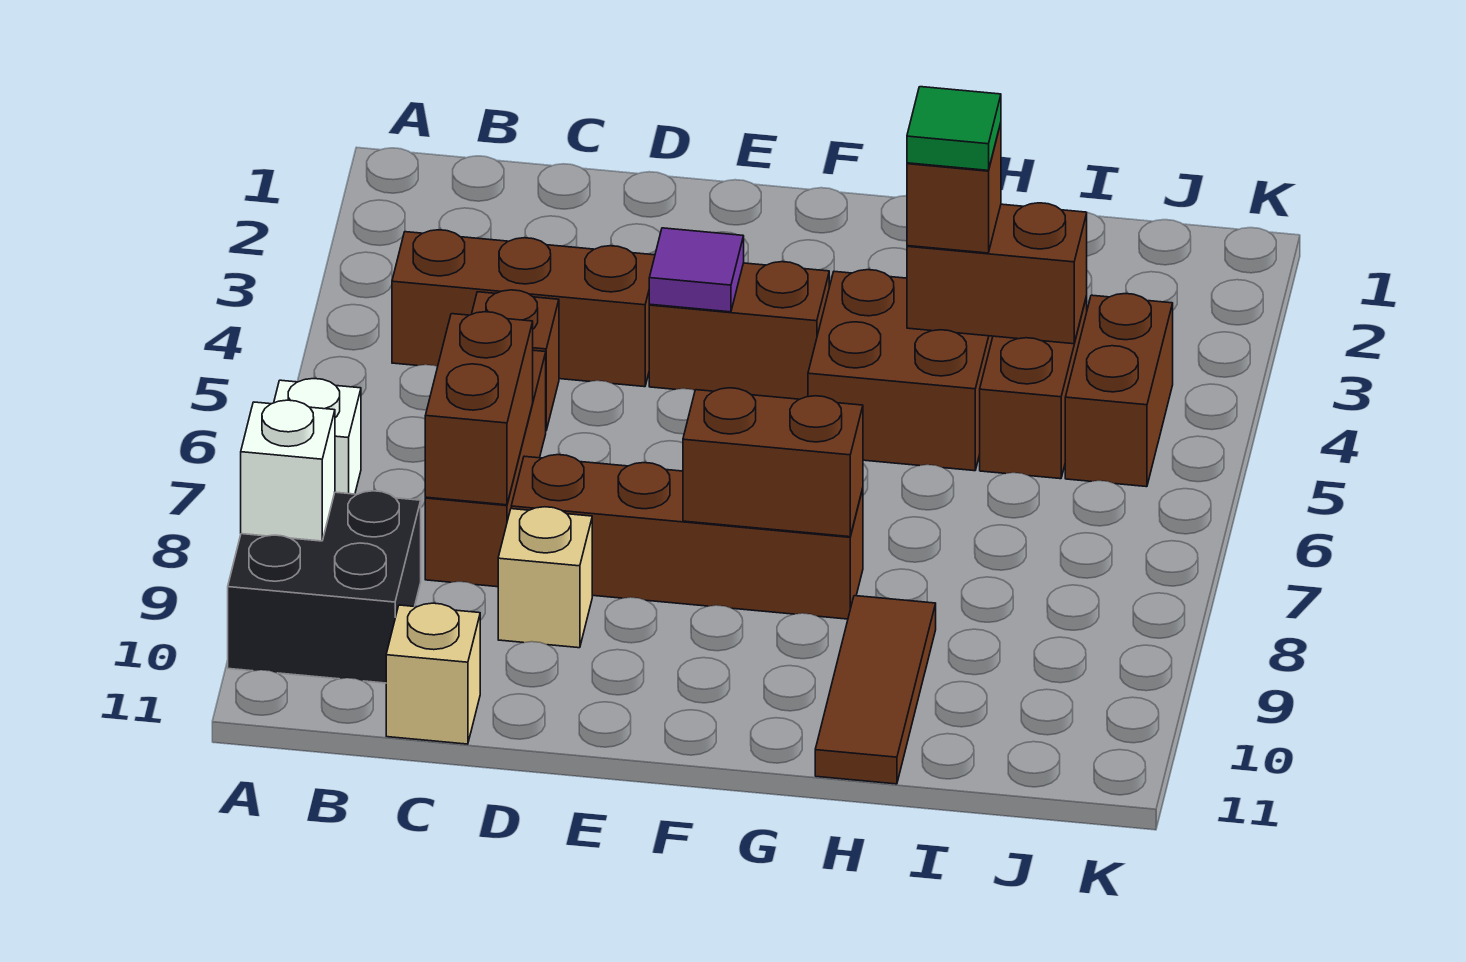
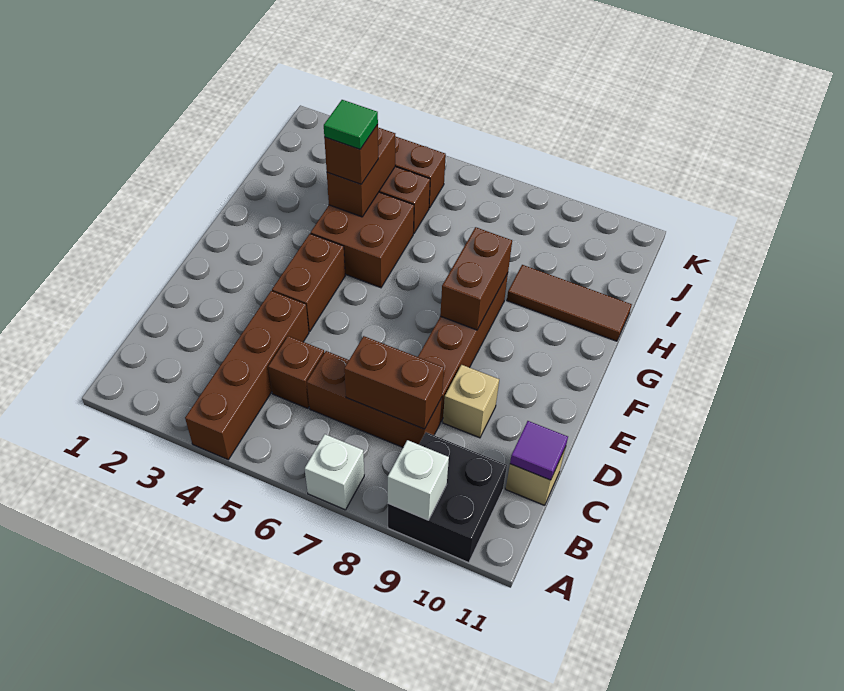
brown brick B4:D4 level 1 -> brown brick A4:D4 level 1
purple tile E4 level 2 -> purple tile C11 level 2

